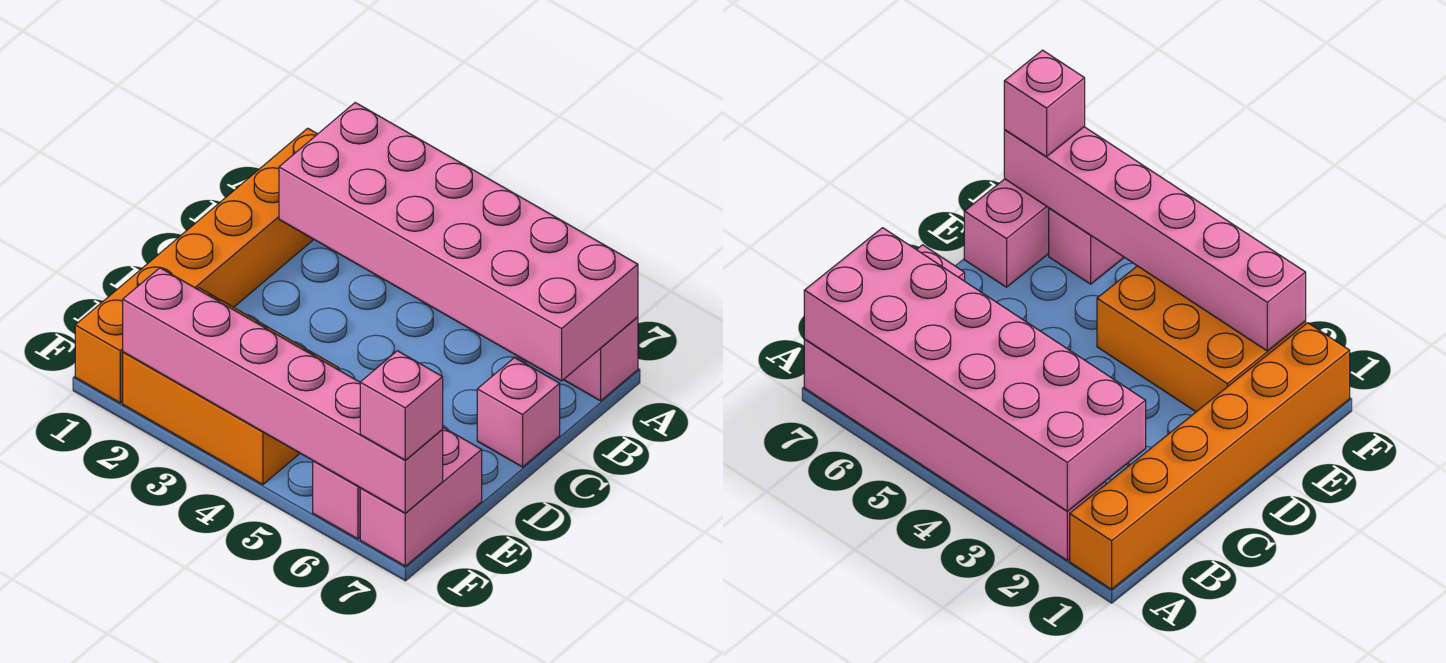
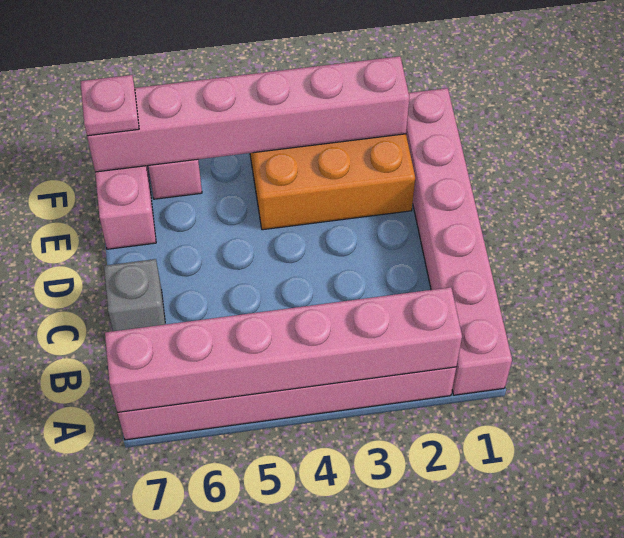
orange brick A1:F1 level 1 -> pink brick A1:F1 level 1
pink brick A2:B7 level 2 -> pink brick A2:A7 level 2
pink brick C7 level 1 -> grey brick C7 level 1
pink brick F7 level 3 -> pink plate F7 level 3

